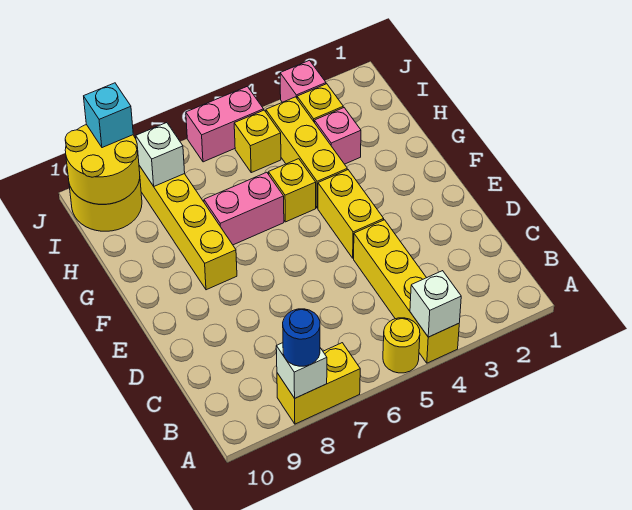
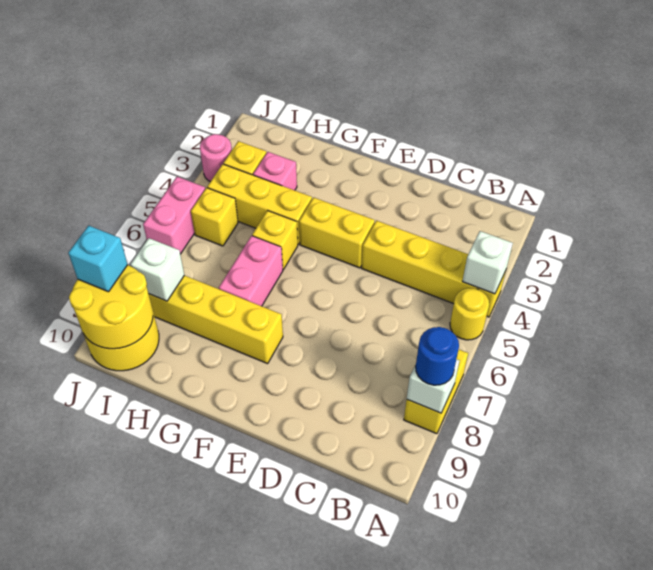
pink brick J3 level 1 -> pink round brick J3 level 1

